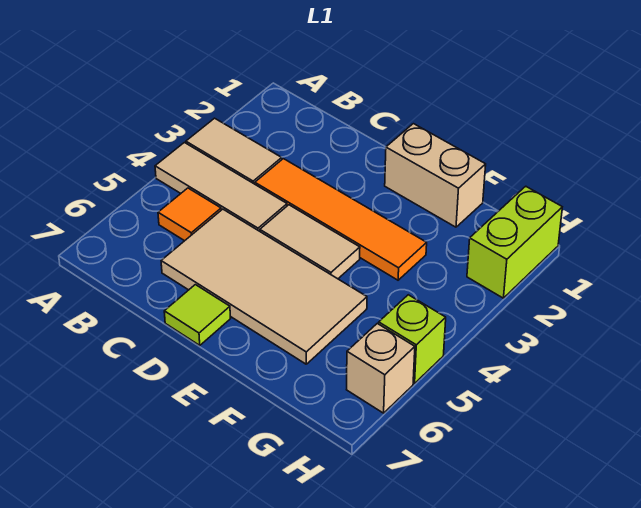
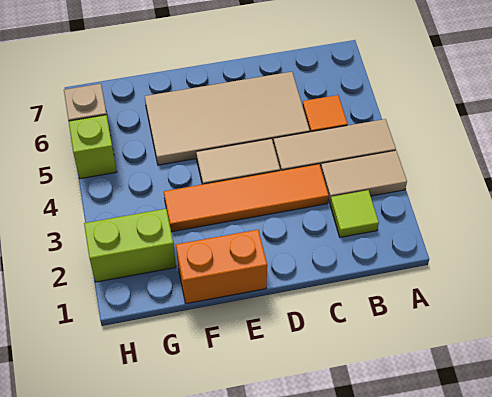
lime tile D7 level 1 -> lime tile B2 level 1
tan brick E1:F1 level 1 -> orange brick E1:F1 level 1
lime brick H1:H2 level 1 -> lime brick G2:H2 level 1

